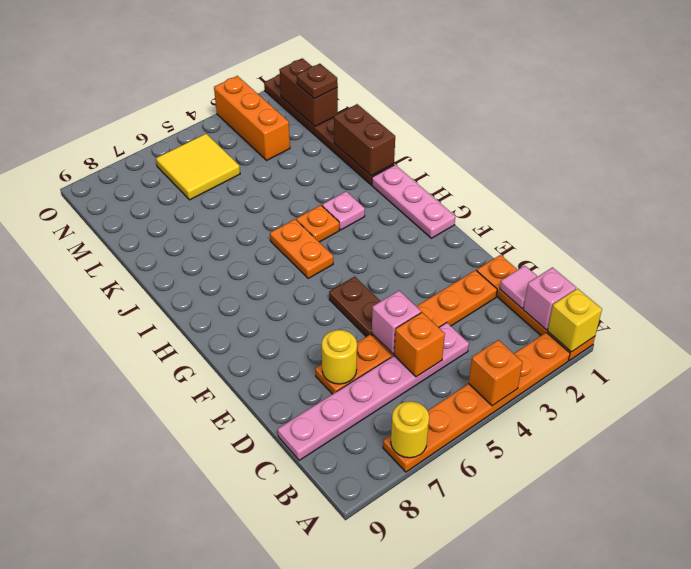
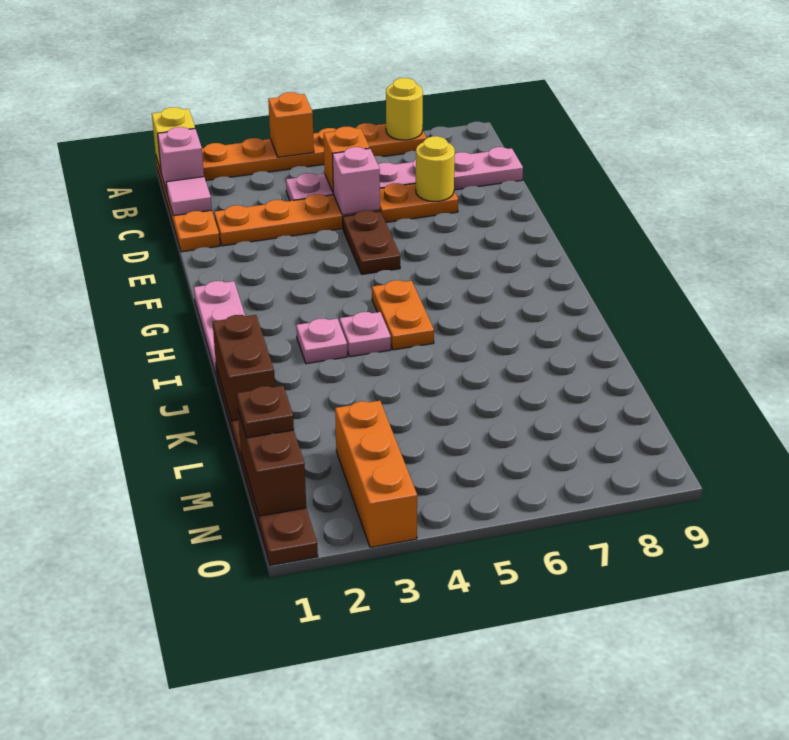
orange plate I4 level 1 -> pink plate I4 level 1
yellow tile M5:N6 level 1 -> none

